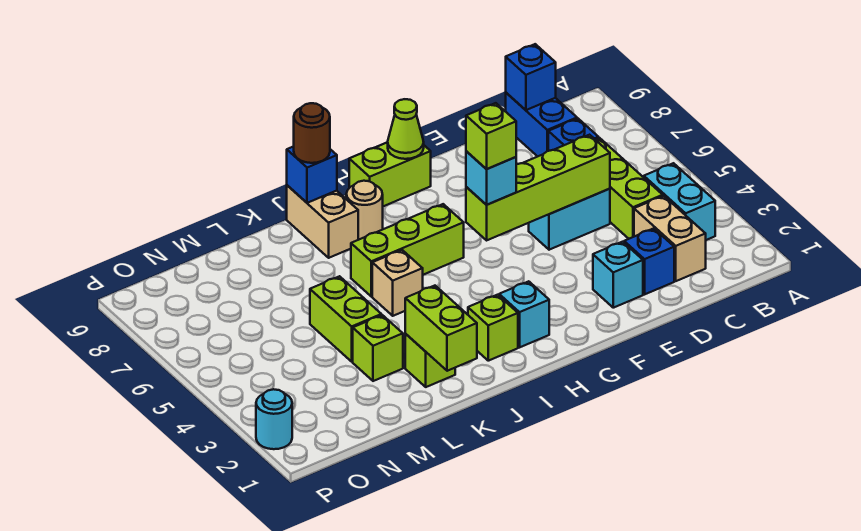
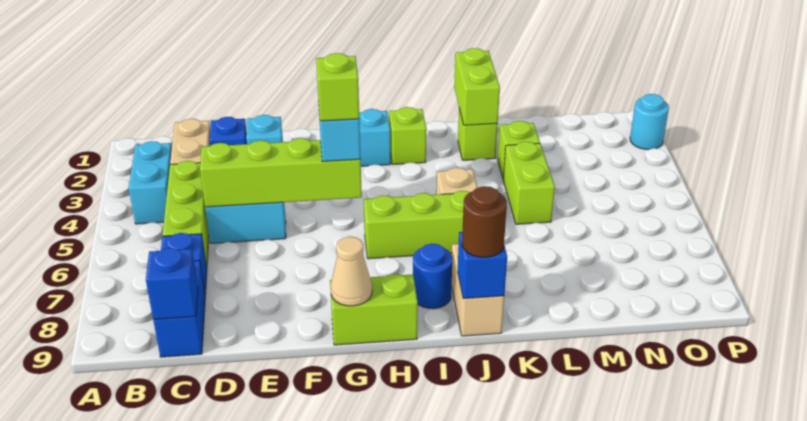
lime cone G9 level 2 -> tan cone G9 level 2
tan round brick I8 level 1 -> blue round brick I8 level 1

